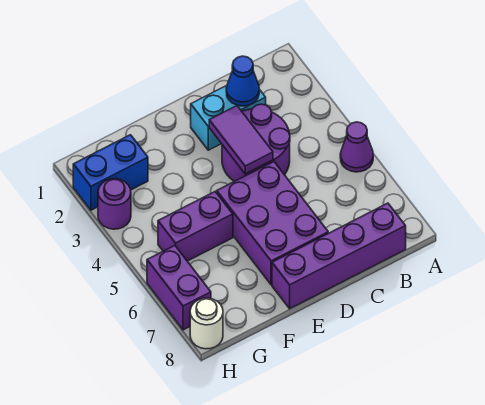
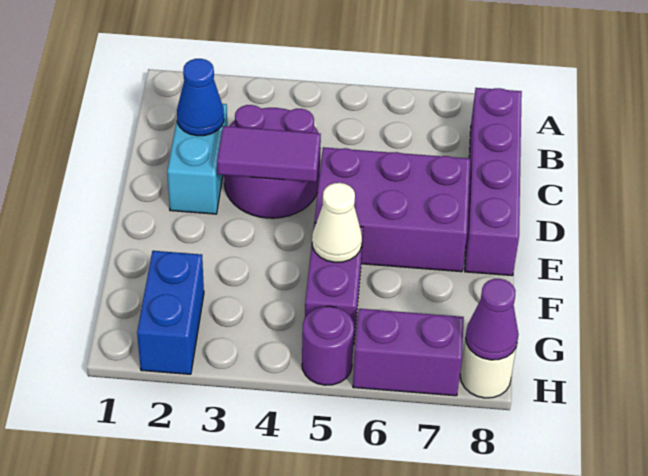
purple cone A5 level 1 -> purple cone H8 level 2
none -> white cone F5 level 2
purple round brick H3 level 1 -> purple round brick H5 level 1

